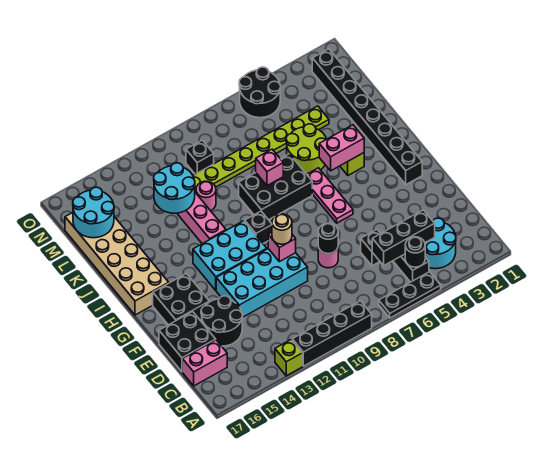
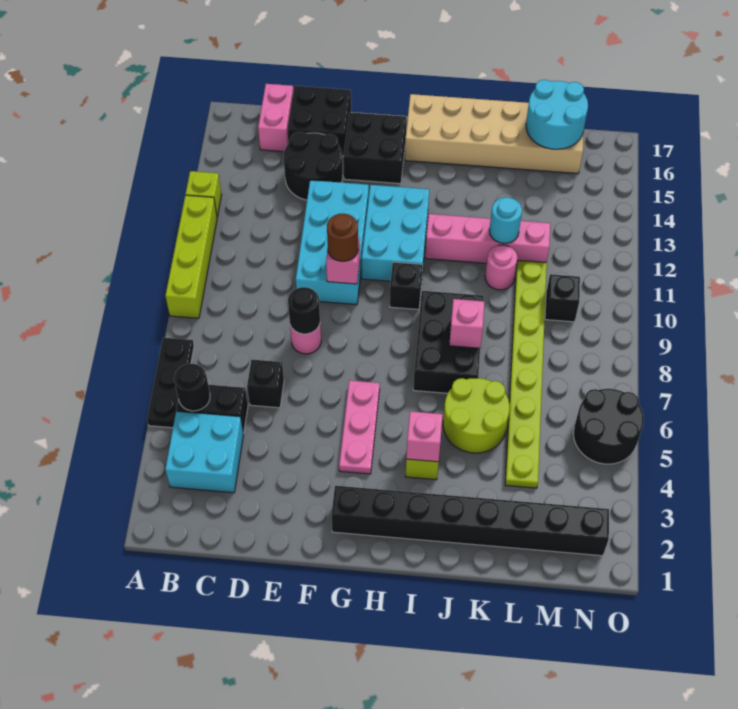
black brick A9:A12 level 1 -> lime brick A9:A12 level 1
cyan round brick B3:C4 level 1 -> cyan brick B3:C4 level 1
black brick C4:C6 level 2 -> none
tan round brick F10 level 3 -> brown round brick F10 level 3
pink plate G6:I6 level 1 -> pink plate G4:G6 level 1
pink brick I4:I5 level 2 -> pink brick I4 level 2
cyan round brick K12:L13 level 2 -> cyan round brick K12 level 2

